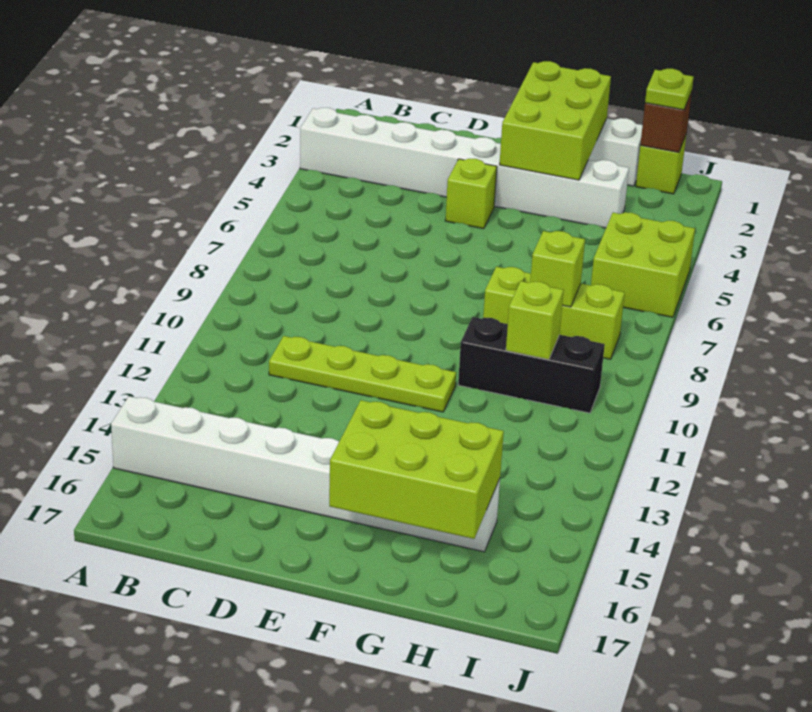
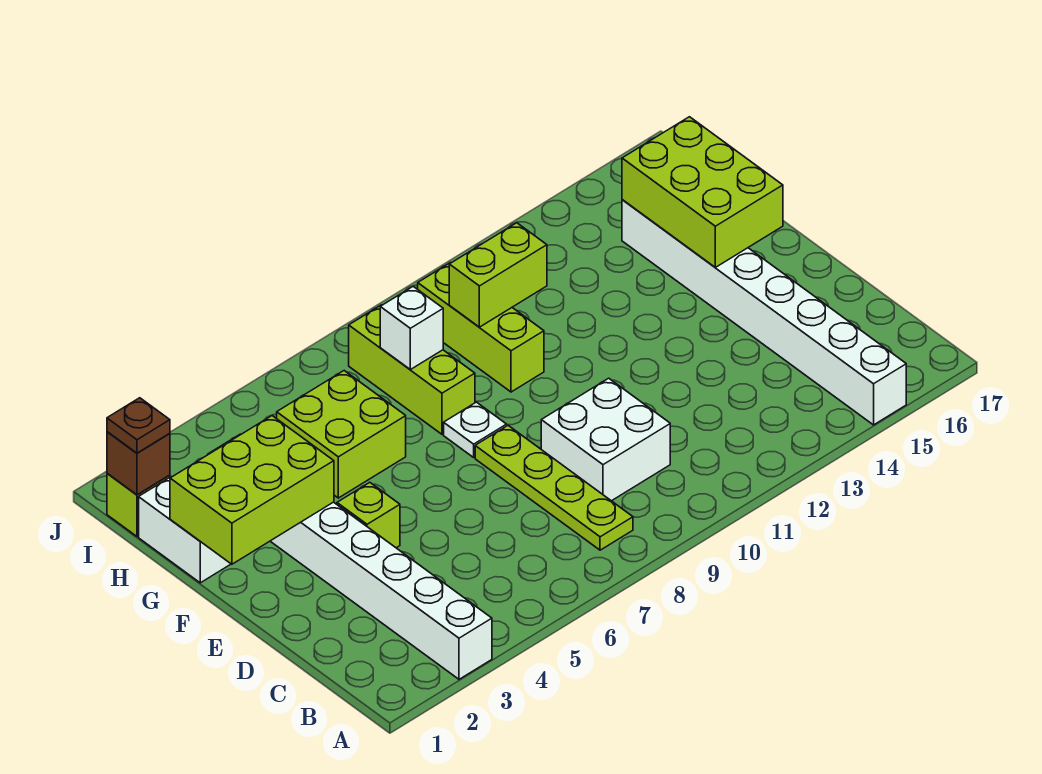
none -> white brick C9:D10 level 1
lime plate C11:F11 level 1 -> lime plate B8:E8 level 1
none -> white plate F8 level 1
black brick G10:I10 level 1 -> lime brick G10:I10 level 1
lime brick H8 level 2 -> white brick H8 level 2
lime brick H10 level 2 -> lime brick H10:H11 level 2
lime plate I1 level 3 -> brown plate I1 level 3
lime brick I5:J6 level 1 -> lime brick G5:H6 level 1

